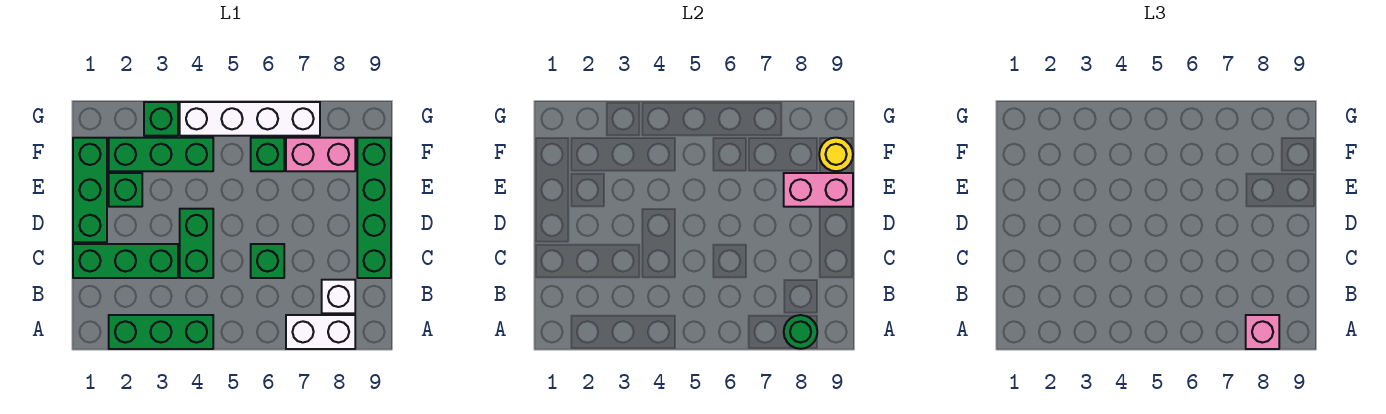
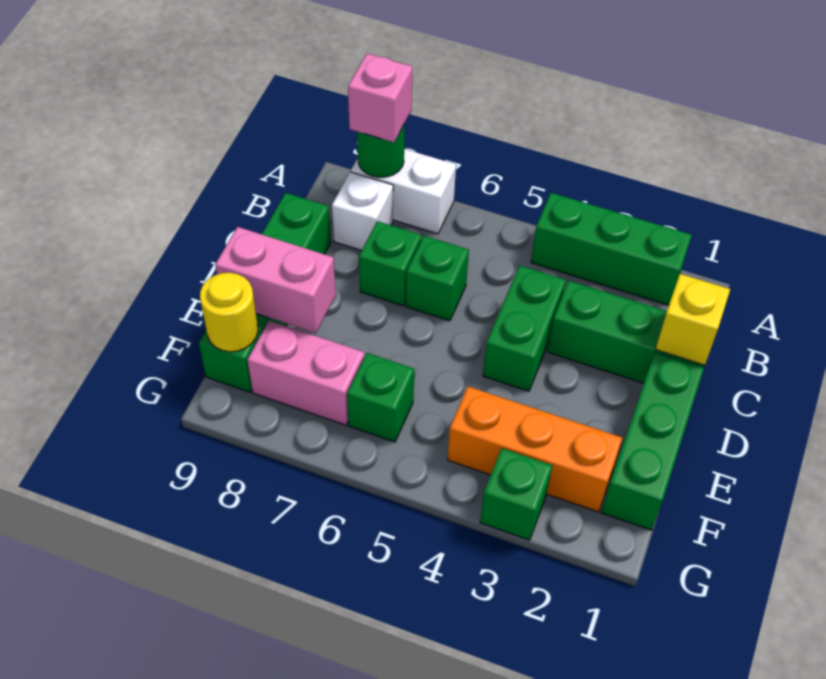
none -> yellow brick C1 level 2
green brick E2 level 1 -> green brick C7 level 1
green brick F2:F4 level 1 -> orange brick F2:F4 level 1
white brick G4:G7 level 1 -> none

